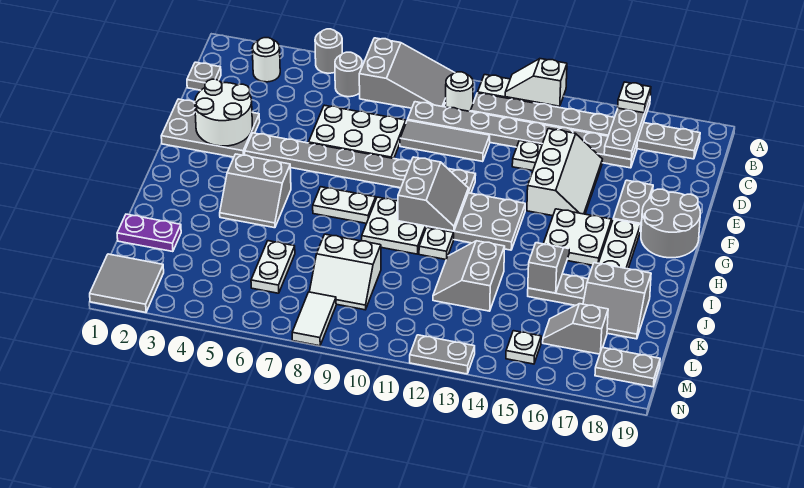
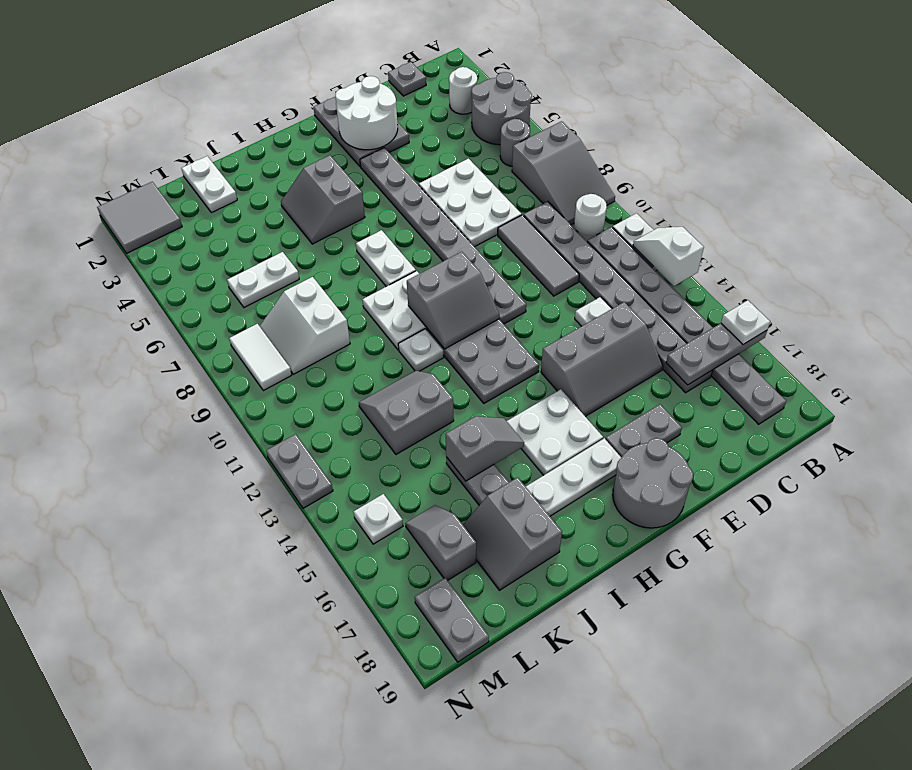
grey round brick A5 level 1 -> grey round brick A4:B5 level 1
white slope D14:F15 level 1 top 14 -> grey slope D14:F15 level 1 top 14
purple plate K1:K2 level 1 -> white plate K1:K2 level 1
white tile M8:N8 level 1 -> white tile M8:M9 level 1

